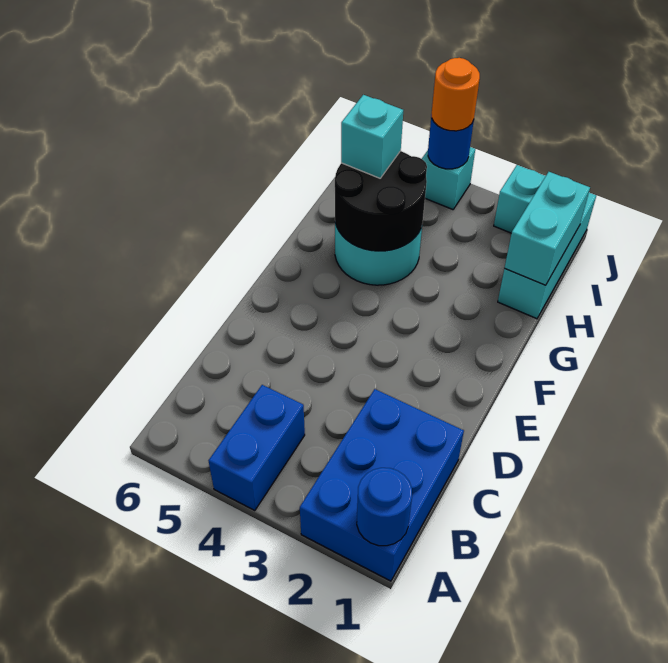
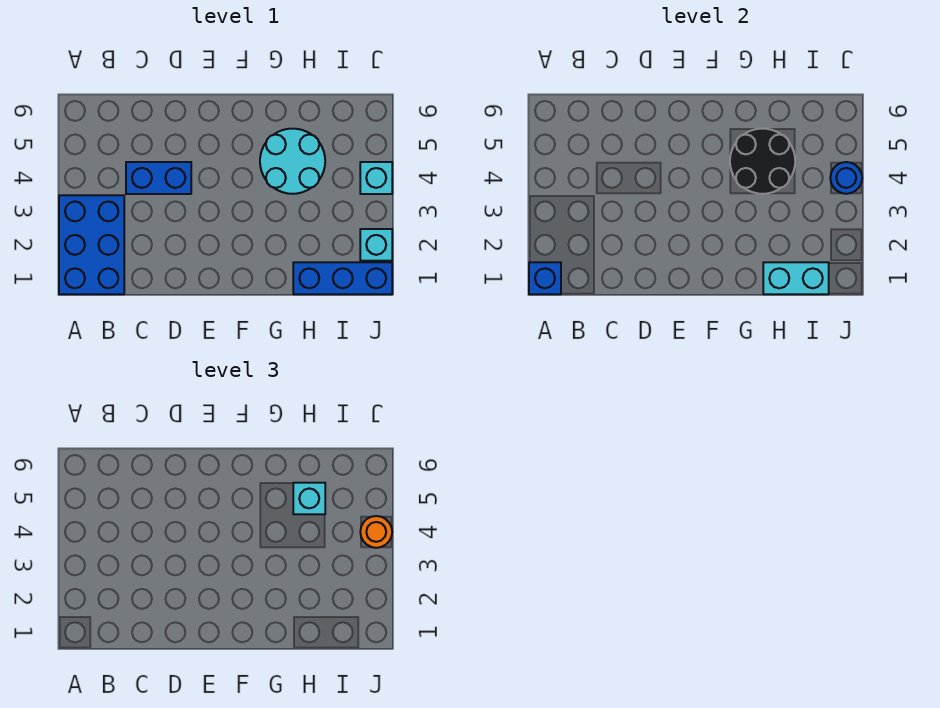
blue brick A1:C2 level 1 -> blue brick A1:B3 level 1
blue round brick A1 level 2 -> blue brick A1 level 2
blue brick A4:B4 level 1 -> blue brick C4:D4 level 1
cyan brick H1:J1 level 1 -> blue brick H1:J1 level 1

